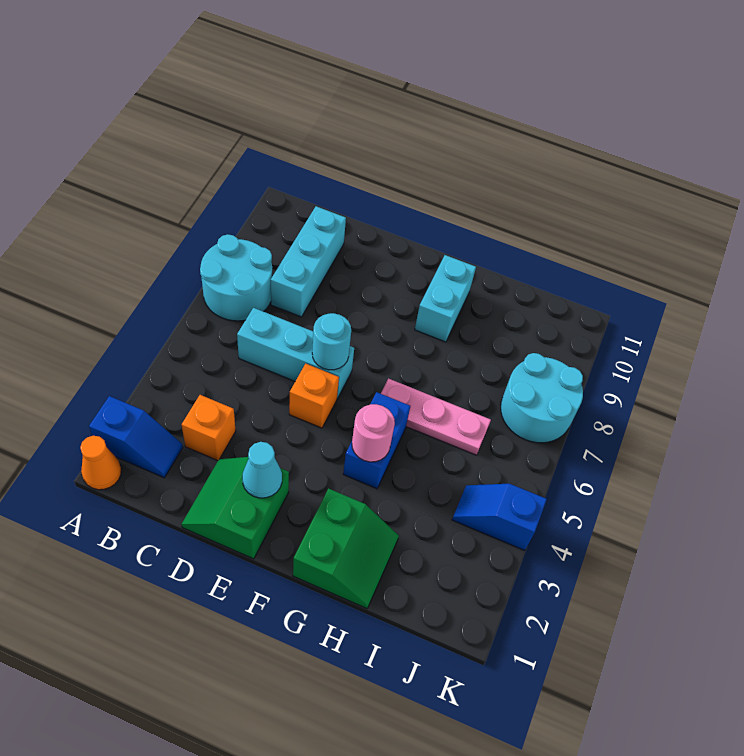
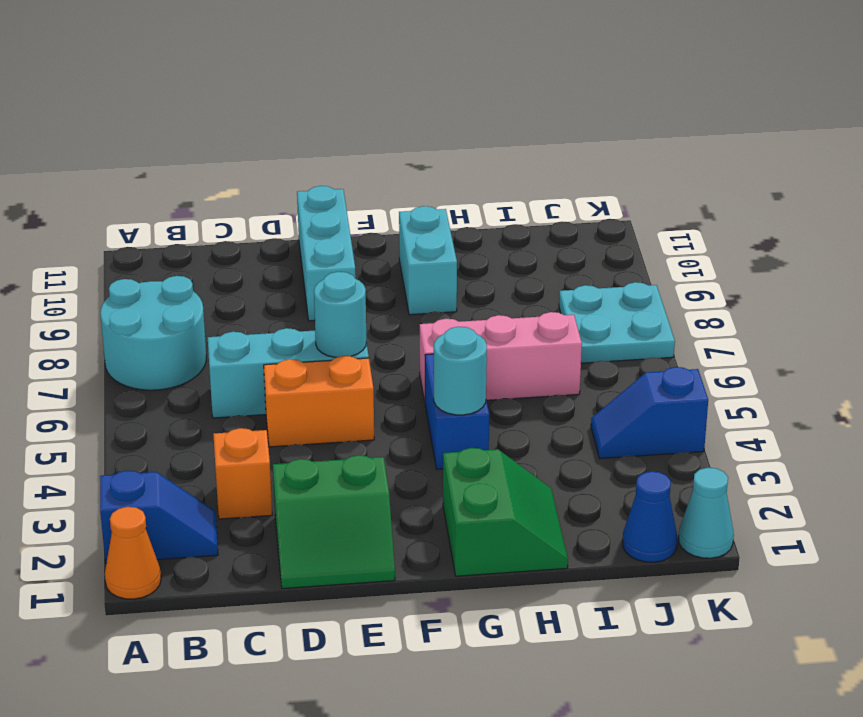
cyan brick C8:C10 level 1 -> cyan brick E9:E11 level 1
green slope D1:E2 level 1 top E -> green slope D1:E2 level 1 top 2
cyan cone E2 level 2 -> cyan cone K1 level 1
orange brick E5 level 1 -> orange brick D5:E5 level 1
pink round brick G4 level 2 -> cyan round brick G4 level 2
pink plate G6:I6 level 1 -> pink brick G6:I6 level 1
none -> blue cone J1 level 1
cyan round brick J7:K8 level 1 -> cyan plate J7:K8 level 1

